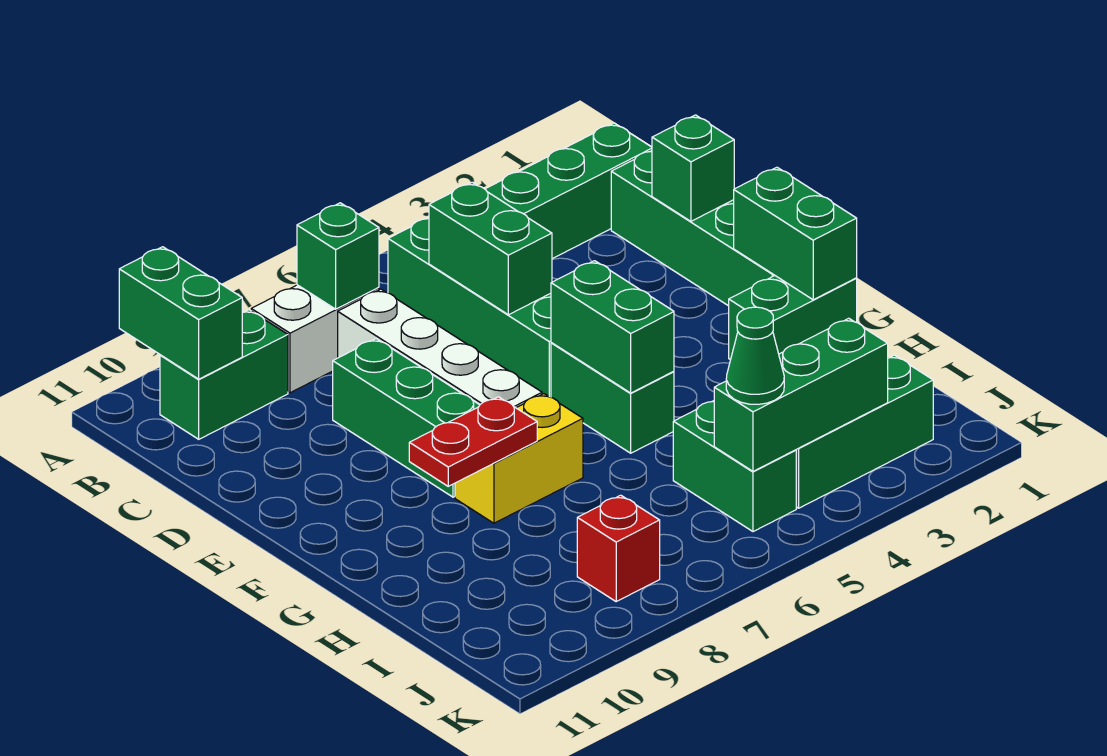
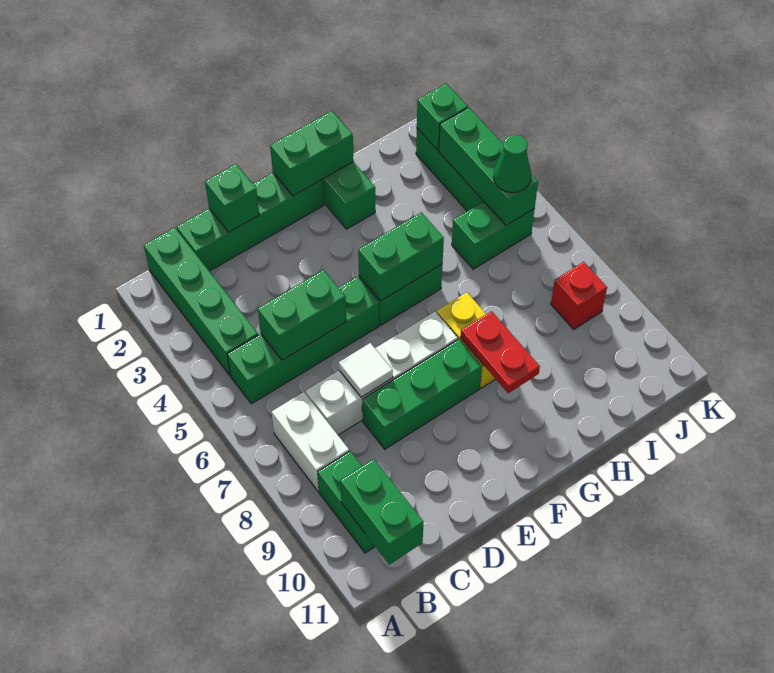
green brick A10:B10 level 2 -> green brick B10:B11 level 2
green brick B7 level 2 -> green brick J2 level 2
none -> white tile D7 level 2

